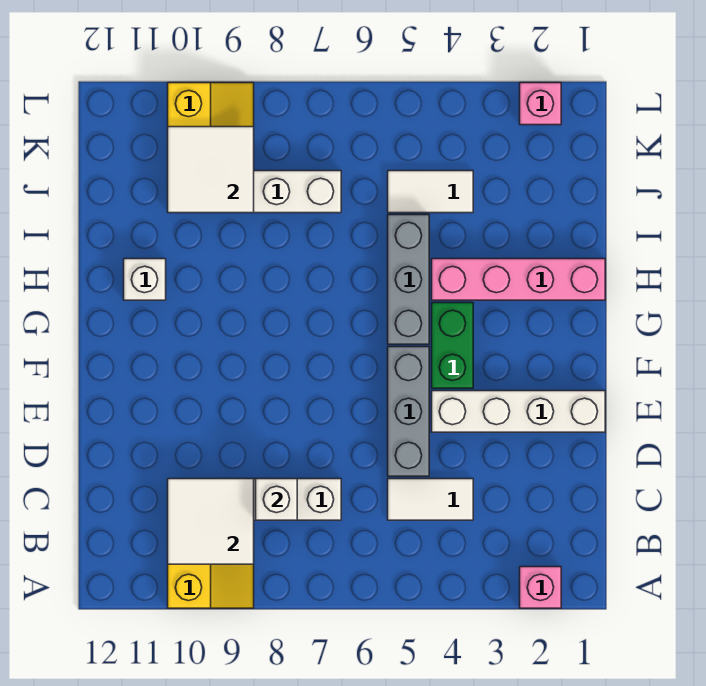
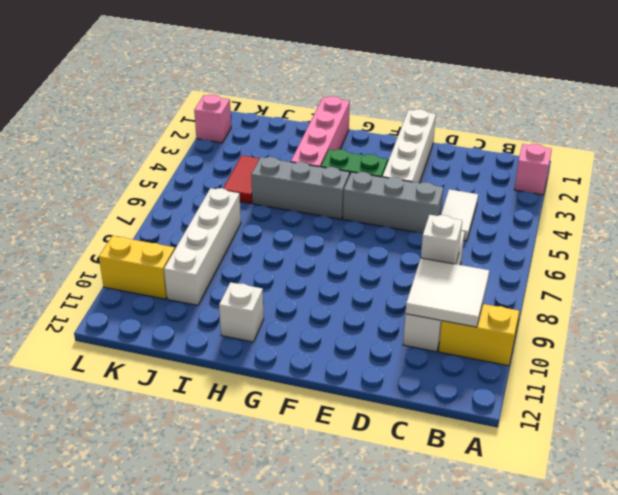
white tile J4:J5 level 1 -> red tile J4:J5 level 1
white tile J9:K10 level 2 -> none

